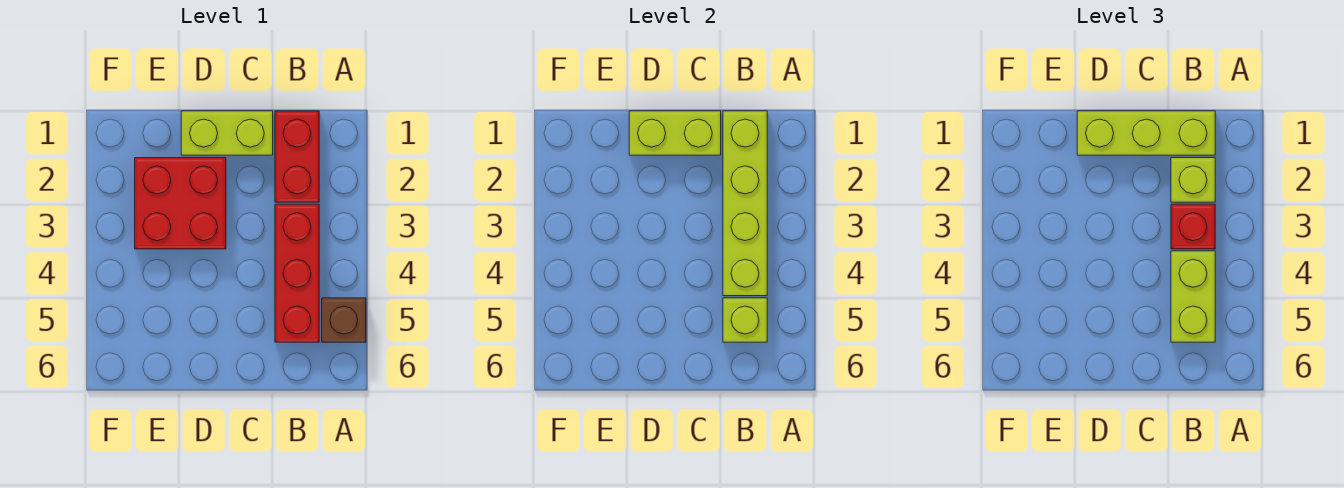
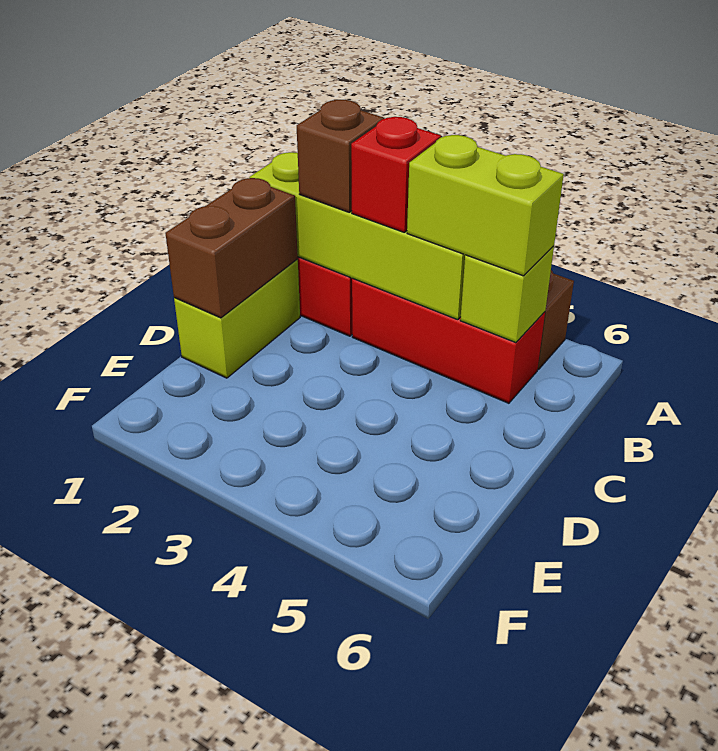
lime brick B1:D1 level 3 -> none
lime brick B2 level 3 -> brown brick B2 level 3
lime brick C1:D1 level 2 -> brown brick C1:D1 level 2
red brick D2:E3 level 1 -> none

